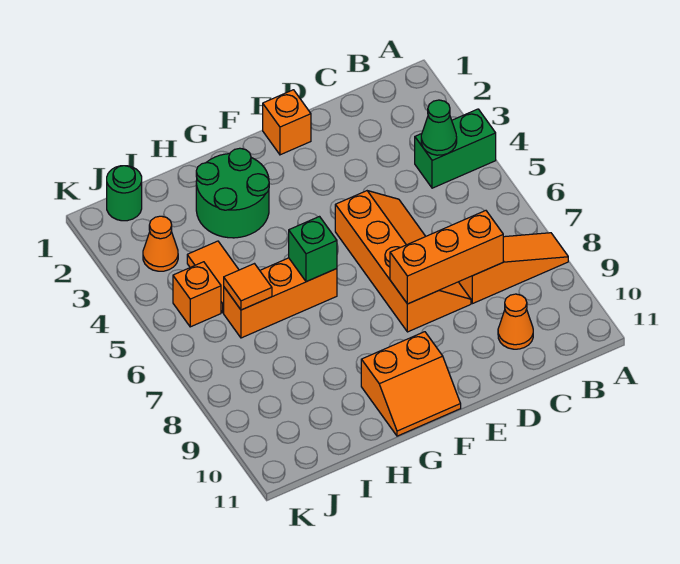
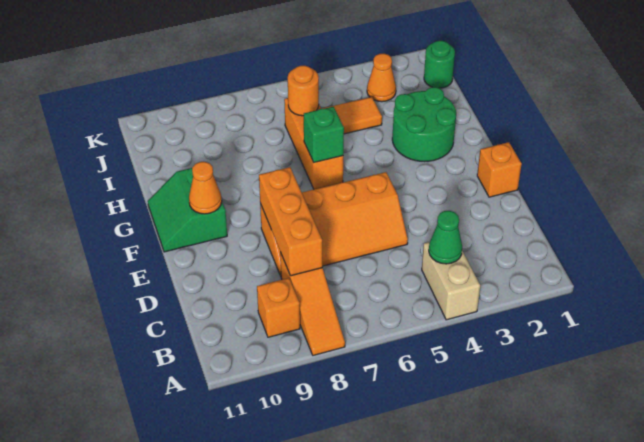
green brick A4:B4 level 1 -> tan brick A4:B4 level 1
orange cone C10 level 1 -> orange cone F10 level 2
orange slope F10:G11 level 1 top 10 -> green slope F10:G11 level 1 top 10
orange tile I6 level 2 -> orange round brick I6 level 2
orange brick J5 level 1 -> orange brick B9 level 1

